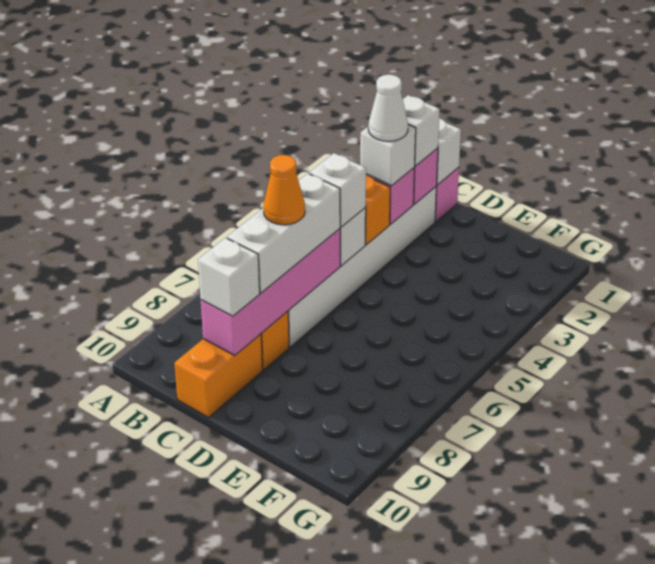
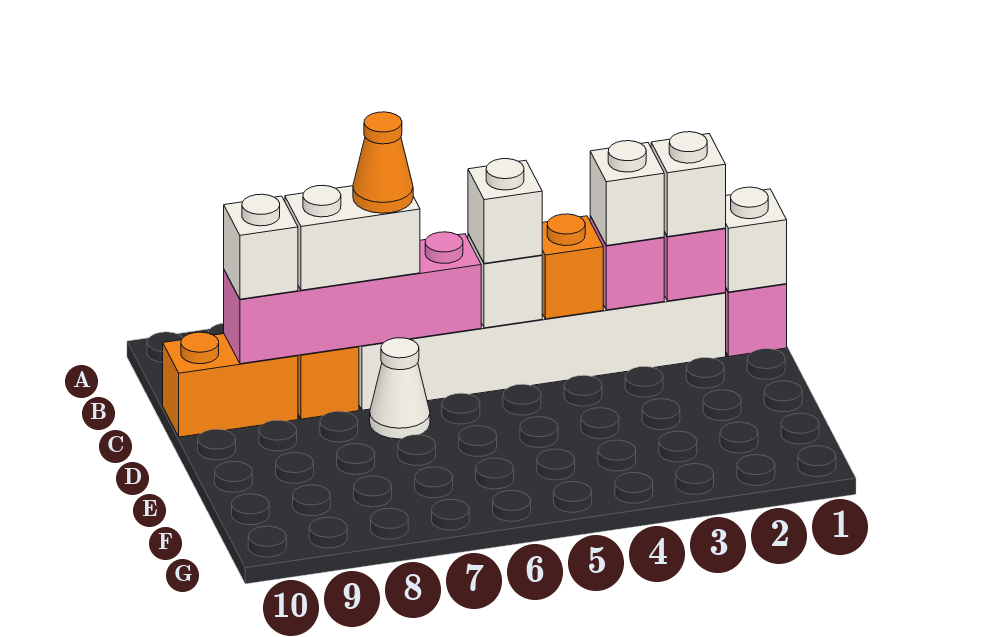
white cone C3 level 4 -> white cone D7 level 1
white brick C6:C8 level 3 -> white brick C7:C8 level 3

